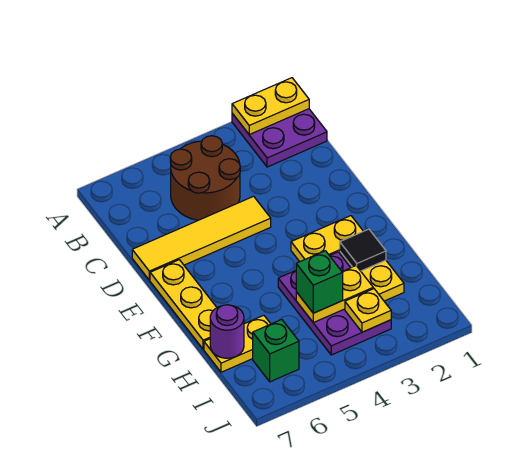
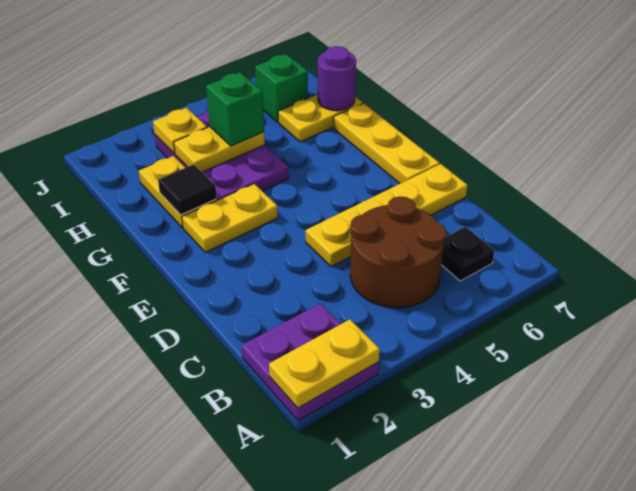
none -> black plate B6 level 1
yellow tile D4:D7 level 1 -> yellow plate D4:D7 level 1

